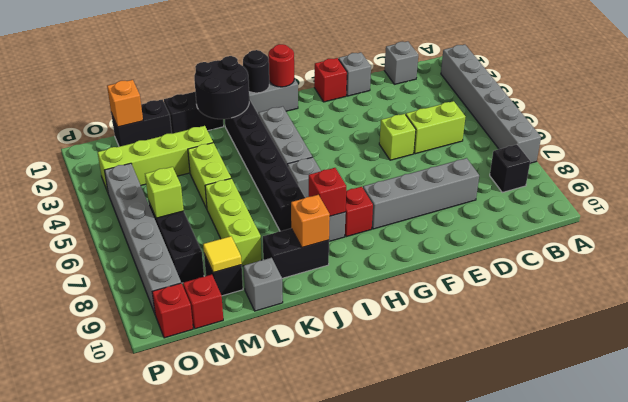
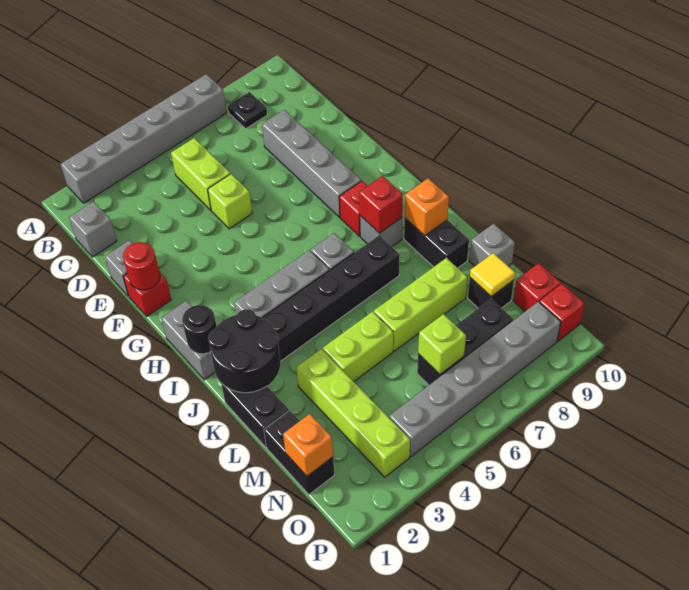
black brick B8 level 1 -> black plate B8 level 1
red round brick H1 level 2 -> red round brick F1 level 2

